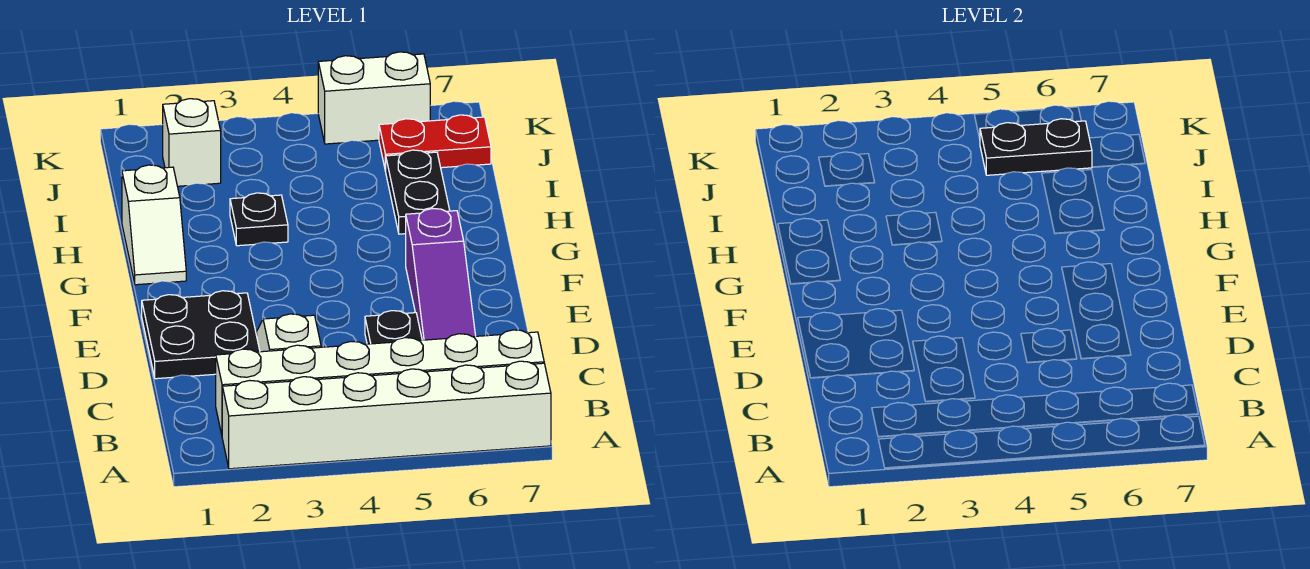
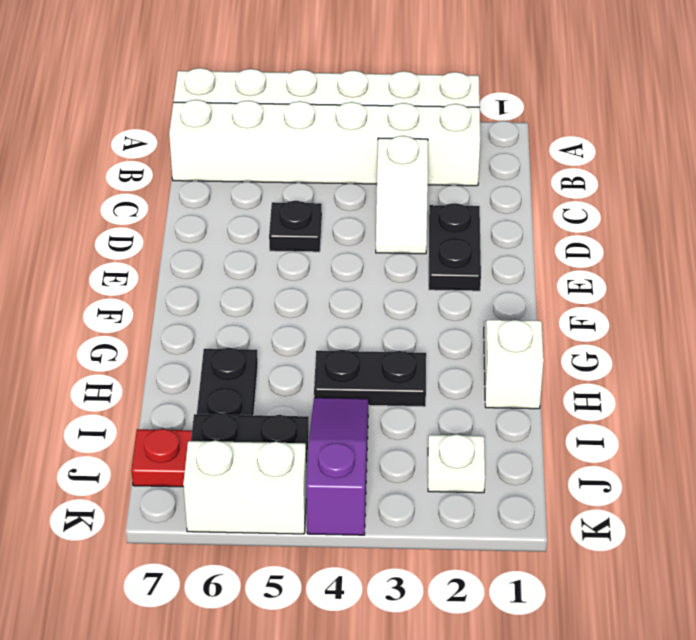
black plate D1:E2 level 1 -> black plate D2:E2 level 1
purple slope D6:F6 level 1 top F -> purple slope I4:K4 level 1 top K
black plate H3 level 1 -> black plate H3:H4 level 1
white brick J2 level 1 -> white plate J2 level 1

